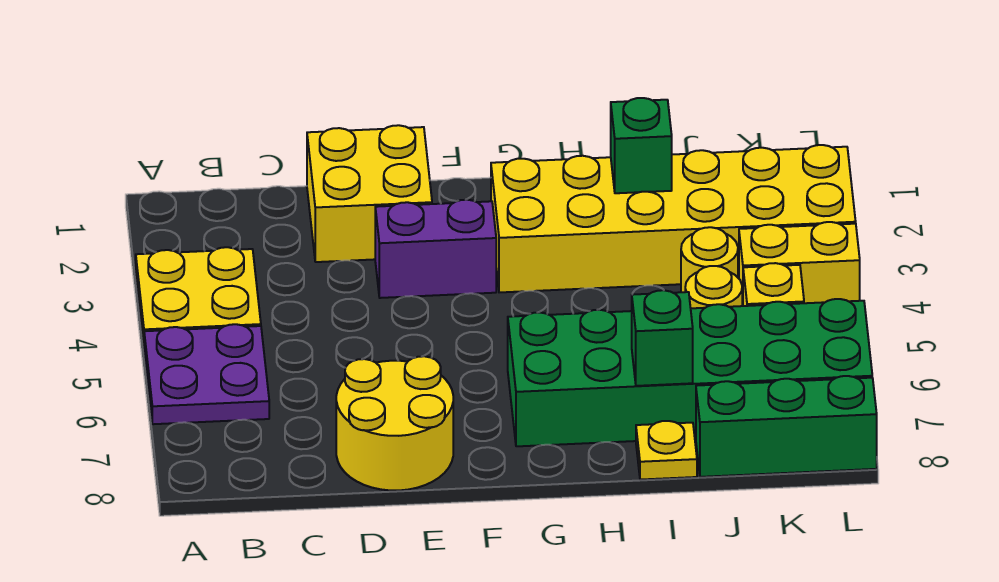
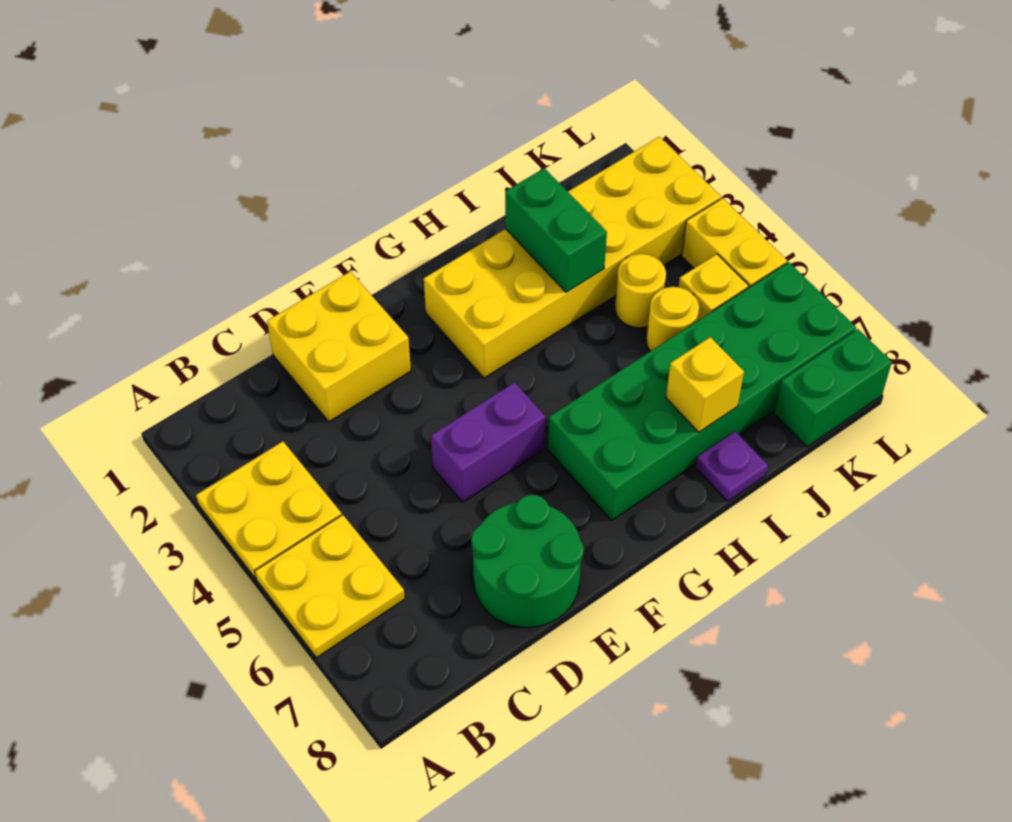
purple plate A5:B6 level 1 -> yellow plate A5:B6 level 1
yellow round brick D7:E8 level 1 -> green round brick D7:E8 level 1
purple brick E3:F3 level 1 -> purple brick E5:F5 level 1
green brick I2 level 2 -> green brick I2:I3 level 2
green brick I7 level 2 -> yellow brick I7 level 2
yellow plate I8 level 1 -> purple plate I8 level 1
green brick J8:L8 level 1 -> green brick K8:L8 level 1
yellow brick K4:L4 level 1 -> yellow brick L4:L5 level 1

